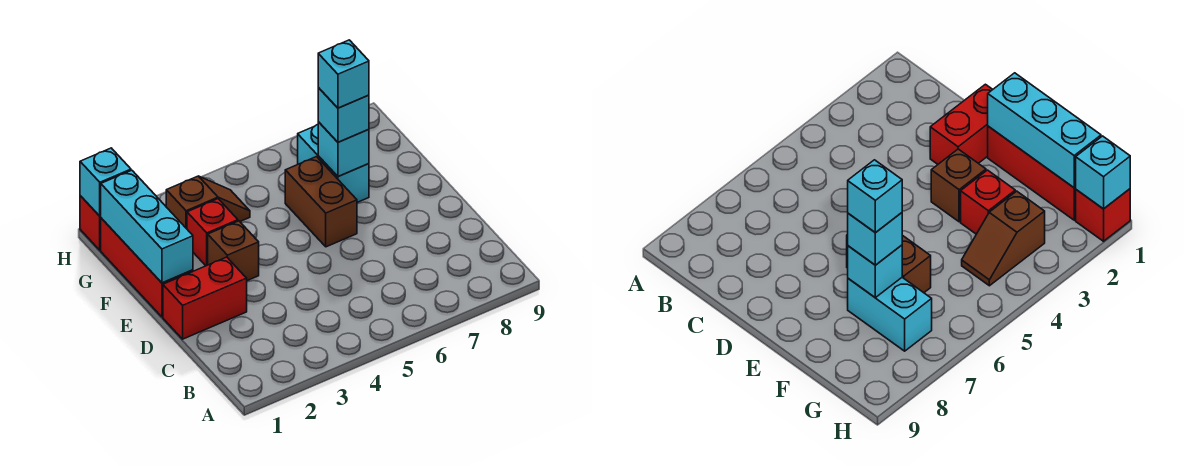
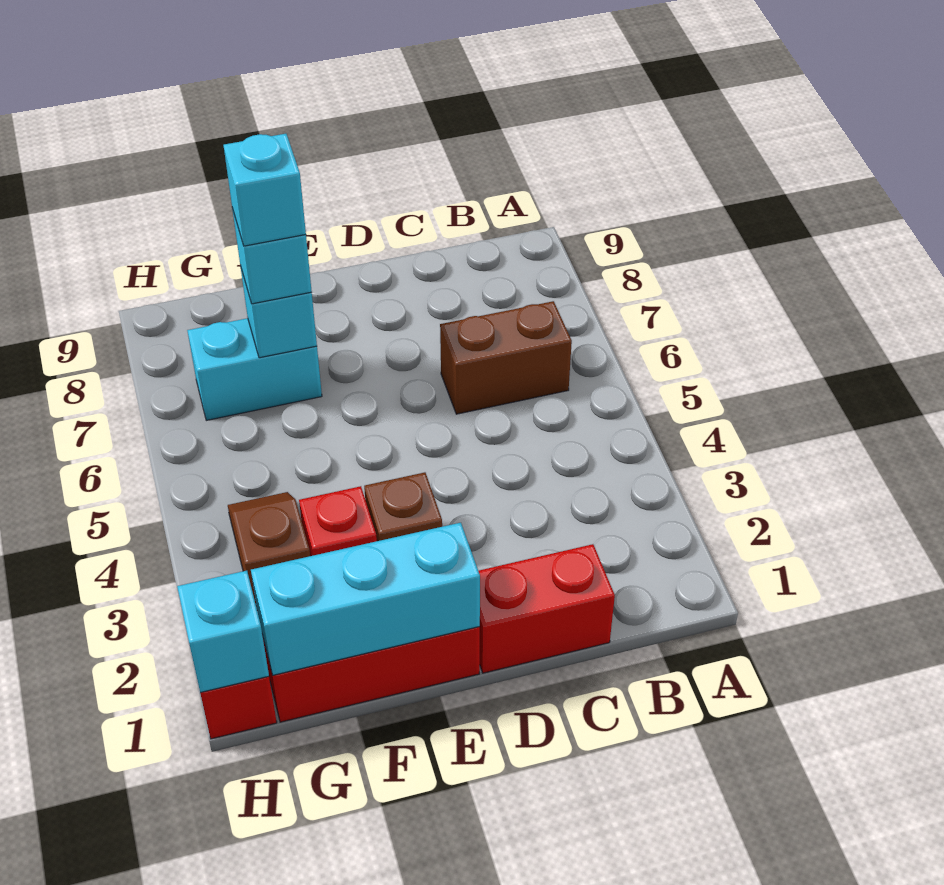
red brick D1:D2 level 1 -> red brick C1:D1 level 1
brown brick E6:F6 level 1 -> brown brick B6:C6 level 1

